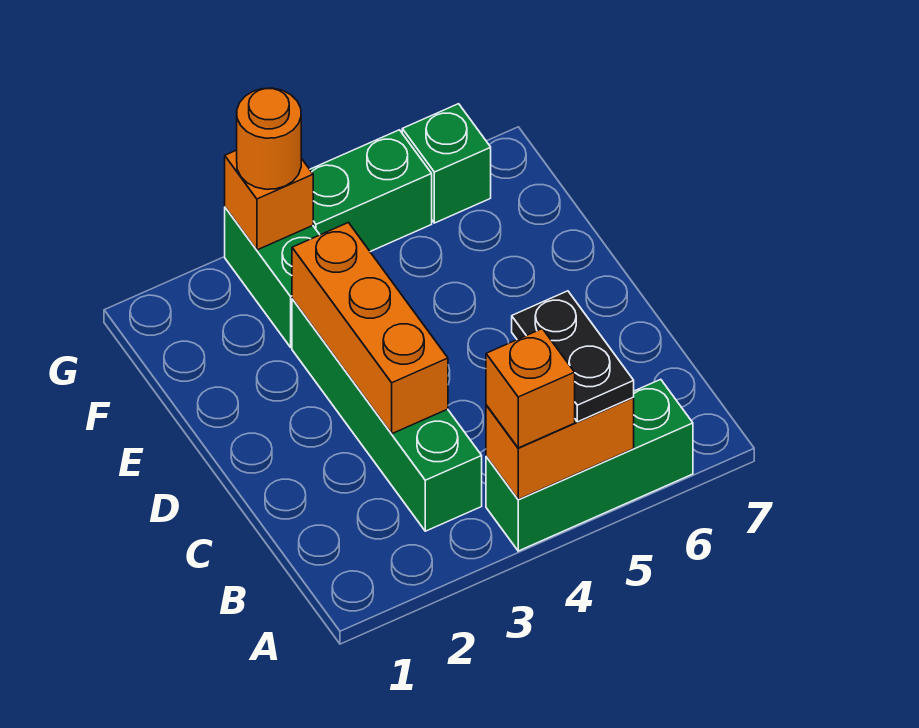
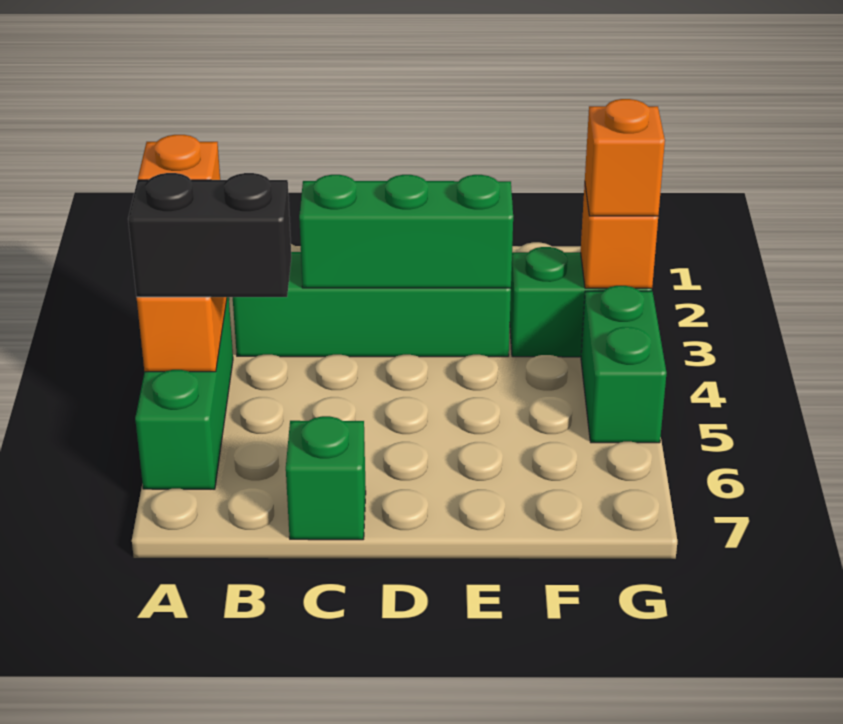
black plate A5:B5 level 3 -> black brick A5:B5 level 3
orange brick C3:E3 level 2 -> green brick C3:E3 level 2
orange round brick G3 level 3 -> orange brick G3 level 3
green brick G6 level 1 -> green brick C7 level 1

